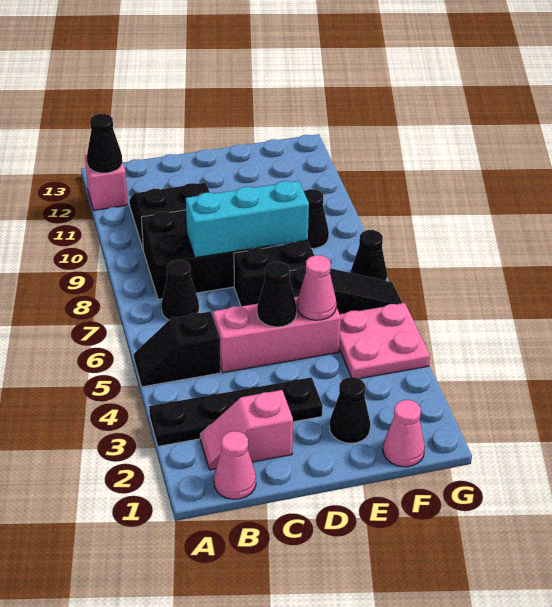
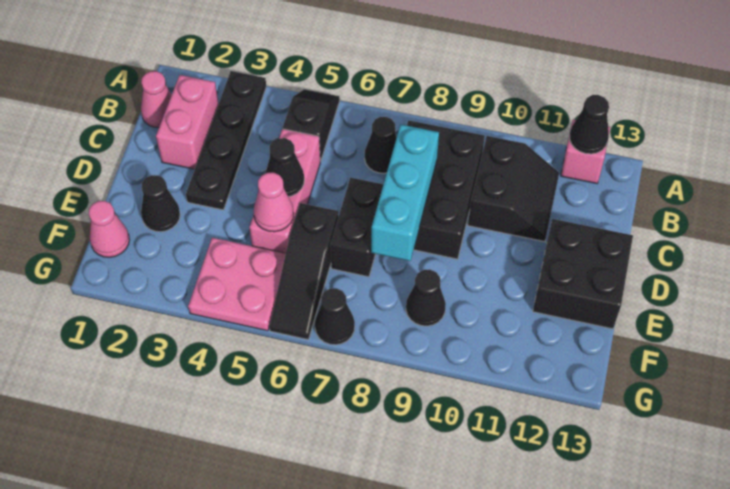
pink slope B2:C2 level 1 top C -> pink brick B2:C2 level 1
none -> black brick D12:E13 level 1

